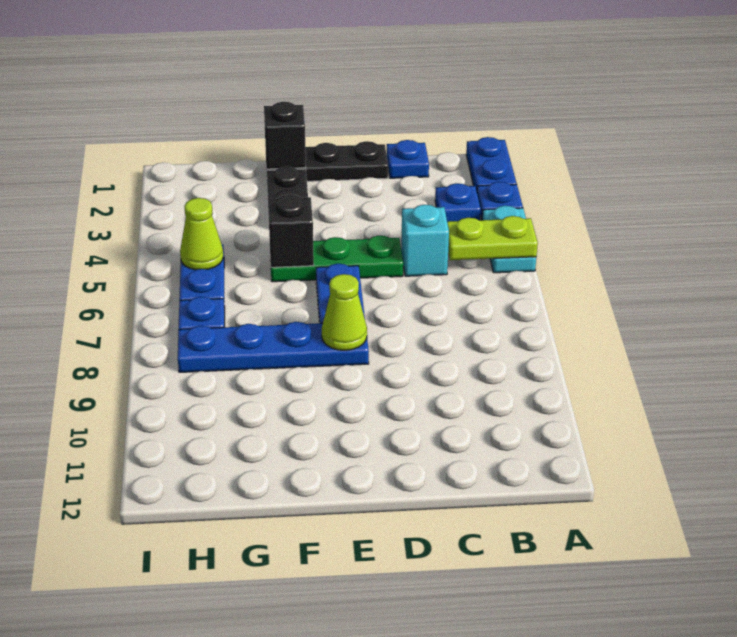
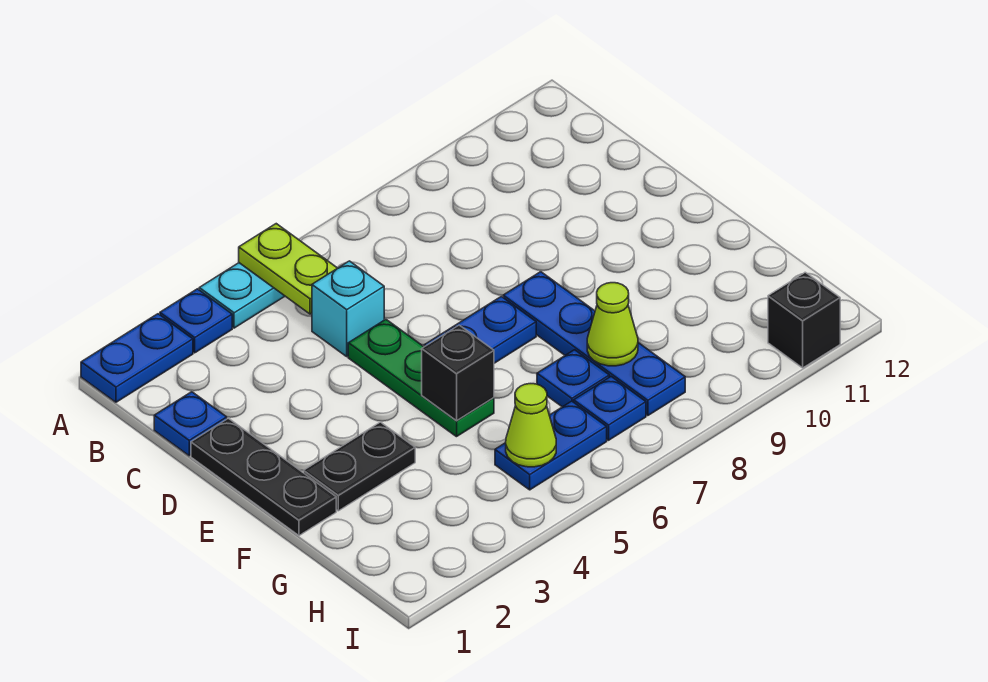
blue plate B3 level 1 -> blue plate G7 level 1
lime cone E8 level 2 -> lime cone G8 level 2
black brick F1 level 2 -> black brick I11 level 1

